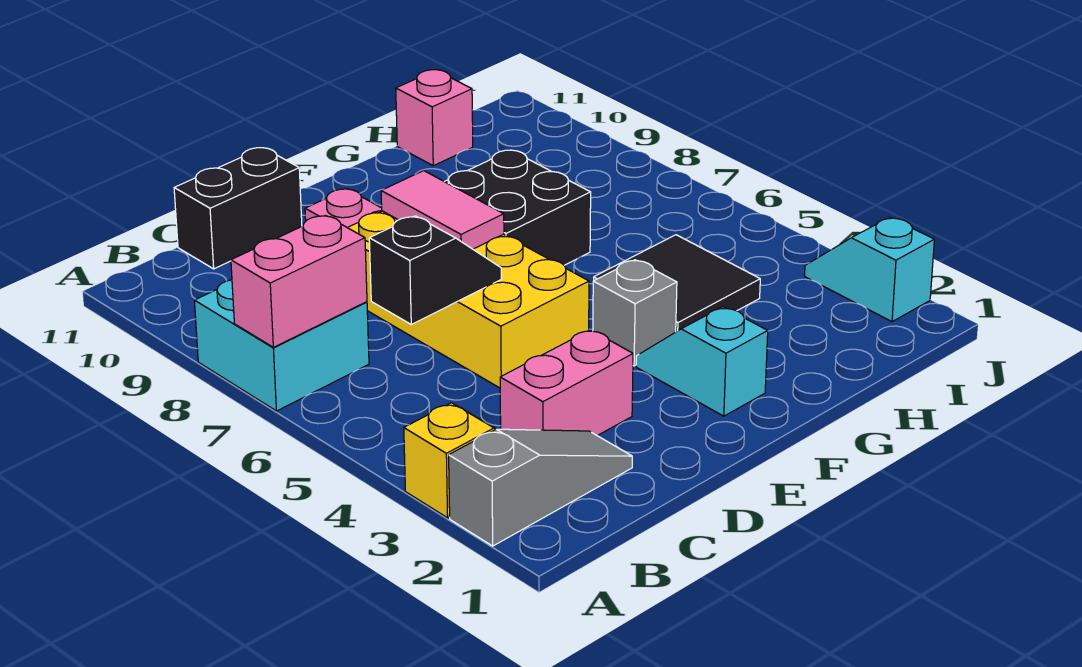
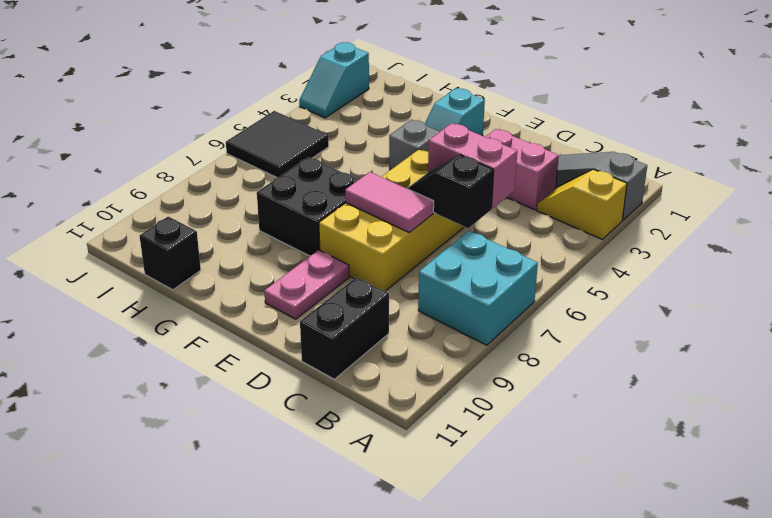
pink brick A7:B7 level 2 -> pink brick C5:D5 level 2
black brick C11:D11 level 1 -> black brick C10:C11 level 1
pink tile E7:E8 level 2 -> pink tile D7:E7 level 2
black tile G4:H5 level 1 -> black tile I5:J6 level 1
pink brick H11 level 1 -> black brick H11 level 1

